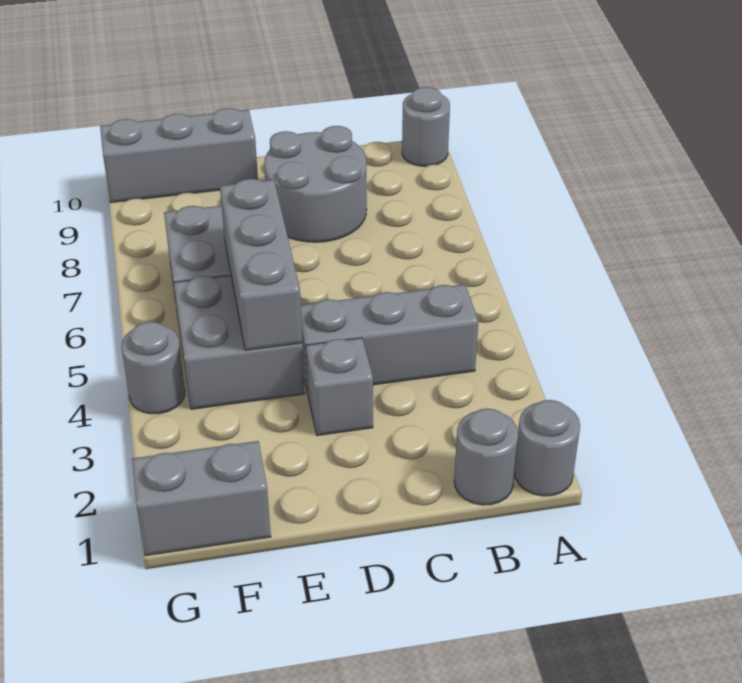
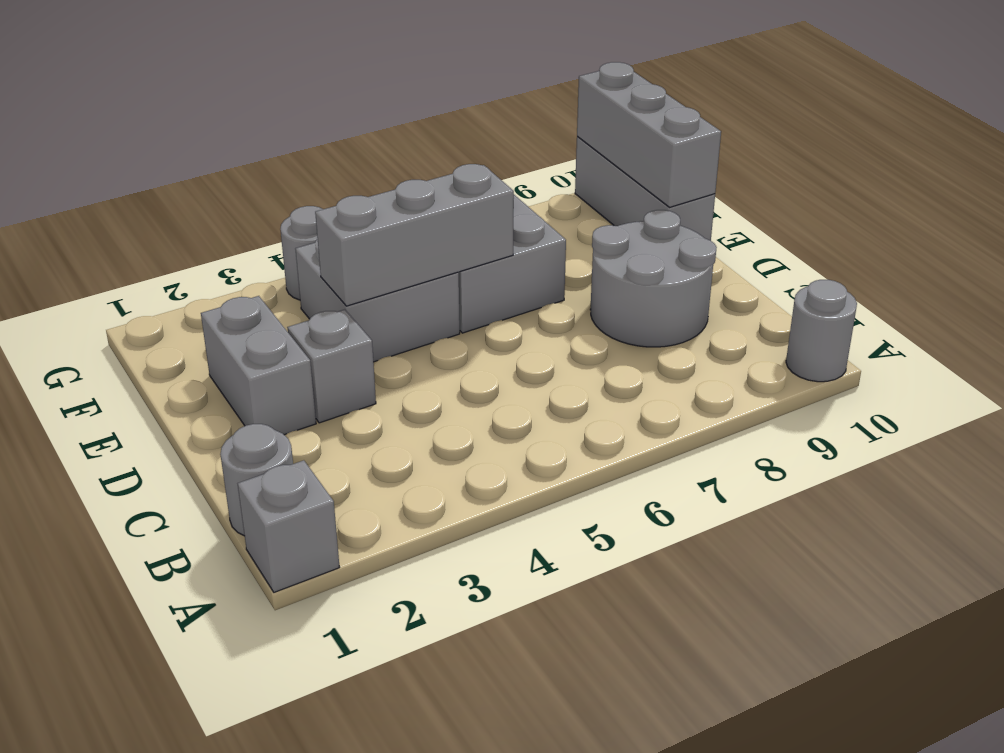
grey round brick A1 level 1 -> grey brick A1 level 1
grey brick B4:D4 level 1 -> grey brick E10:G10 level 2
grey brick F1:G1 level 1 -> grey brick D2:E2 level 1

